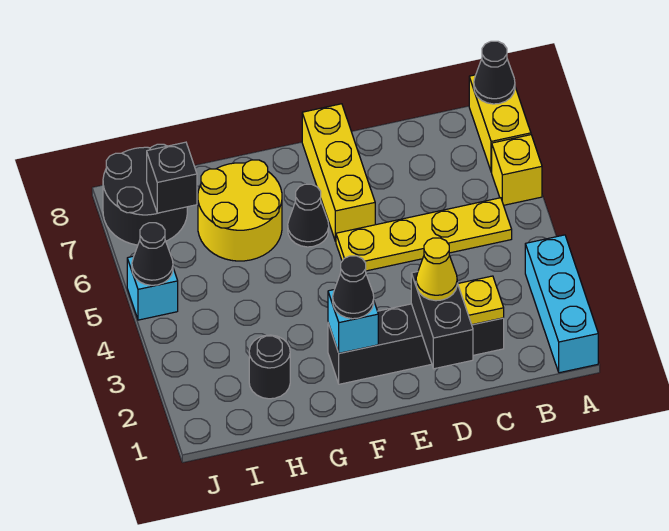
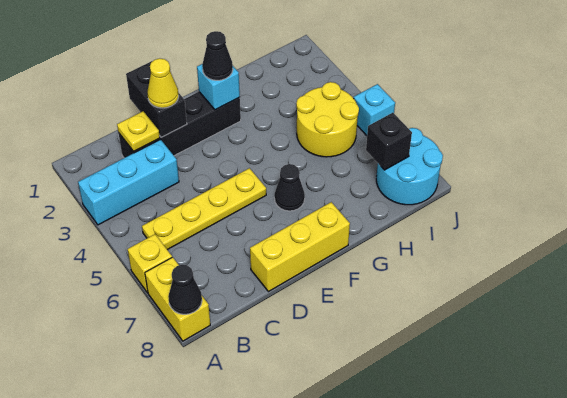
cyan brick A1:A3 level 1 -> cyan brick A3:C3 level 1
yellow brick E6:E8 level 1 -> yellow brick D8:F8 level 1
yellow round brick G6:H7 level 1 -> yellow round brick H4:I5 level 1
black round brick H2 level 1 -> none
black round brick I7:J8 level 1 -> cyan round brick I7:J8 level 1
black cone J5 level 2 -> none

